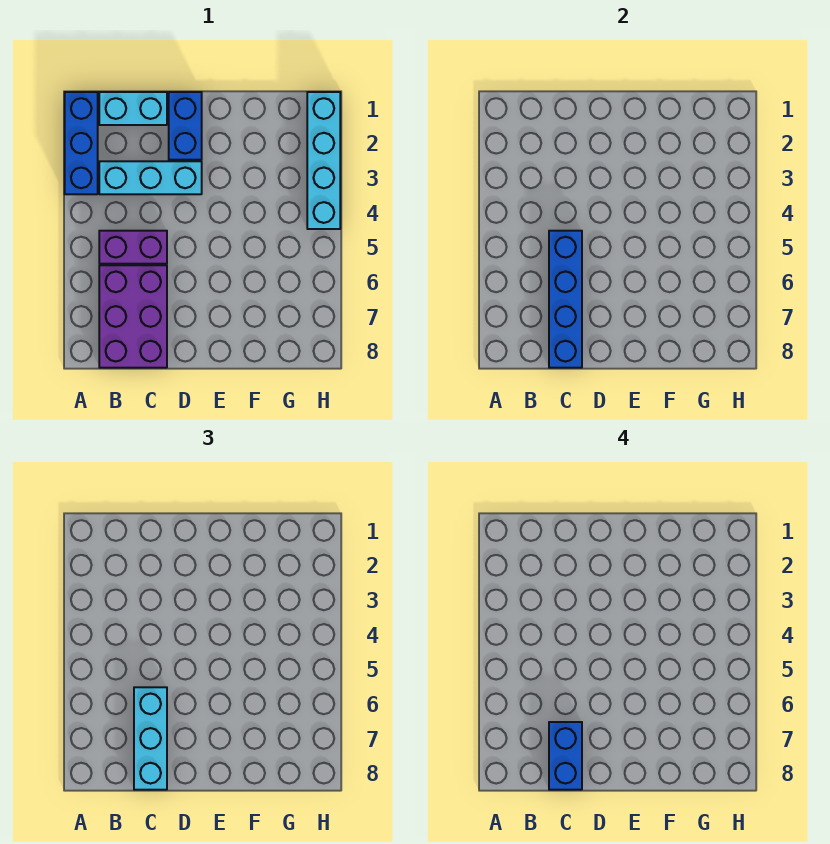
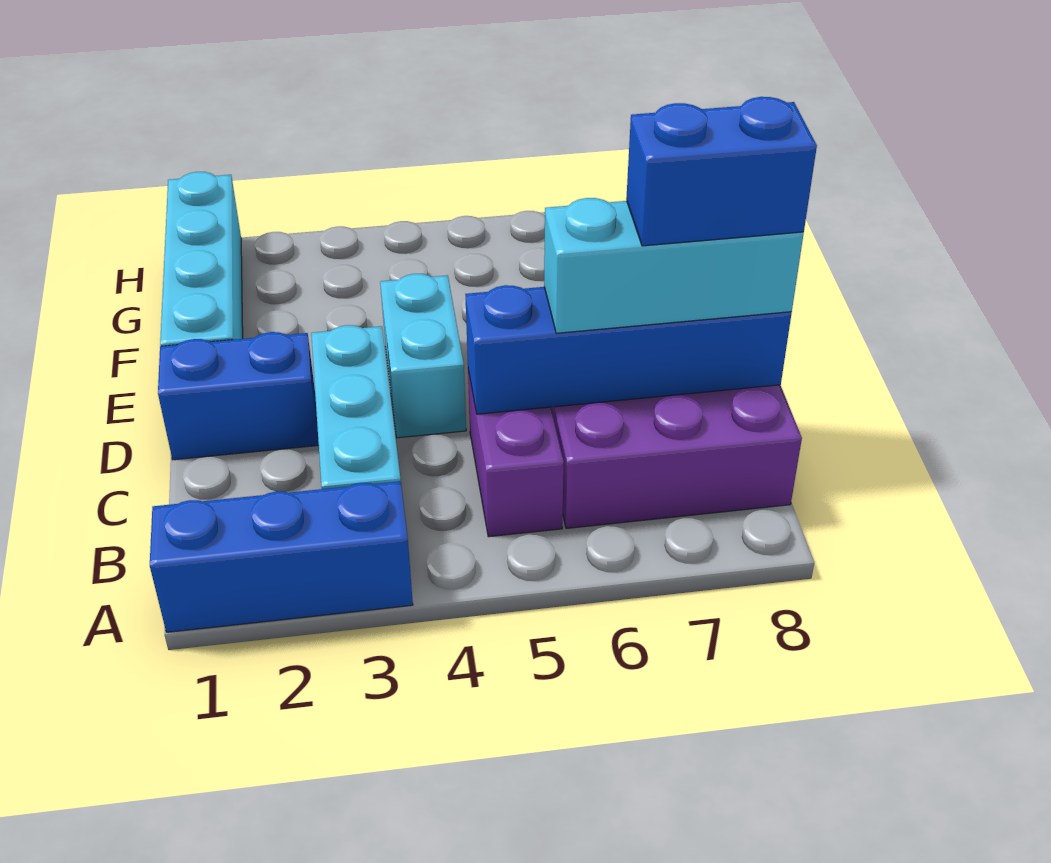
cyan brick B1:C1 level 1 -> cyan brick D4:E4 level 1
cyan brick H1:H4 level 1 -> cyan brick E1:H1 level 1

